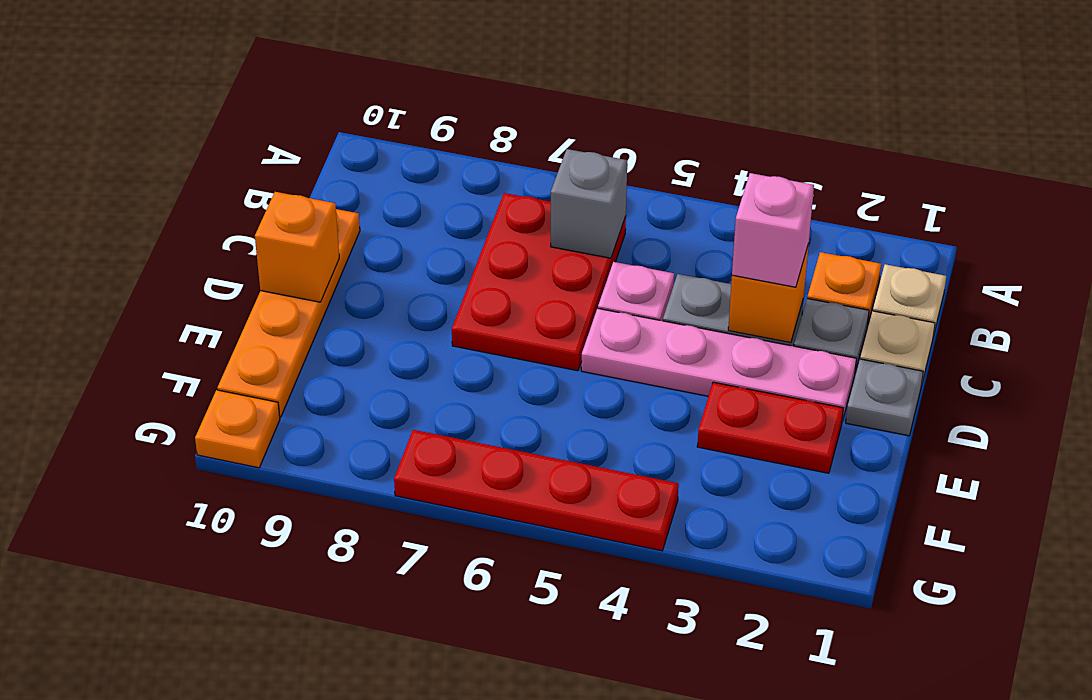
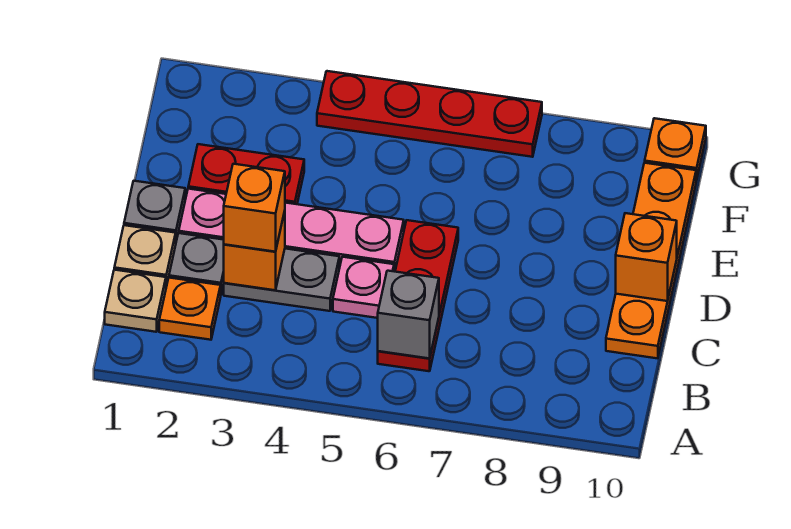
red plate B6:D7 level 1 -> red plate B6:D6 level 1
pink brick C3 level 3 -> orange brick C3 level 3

